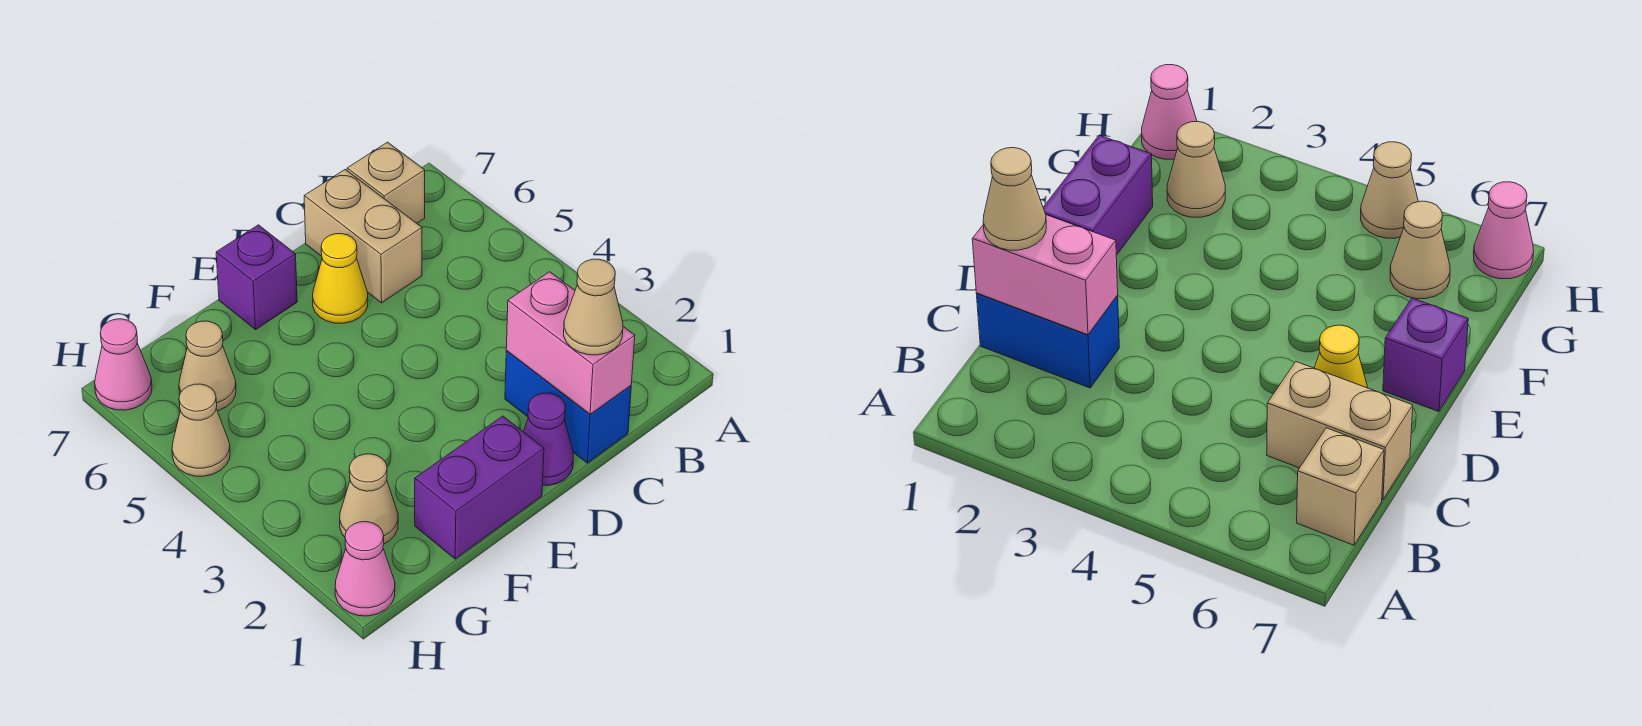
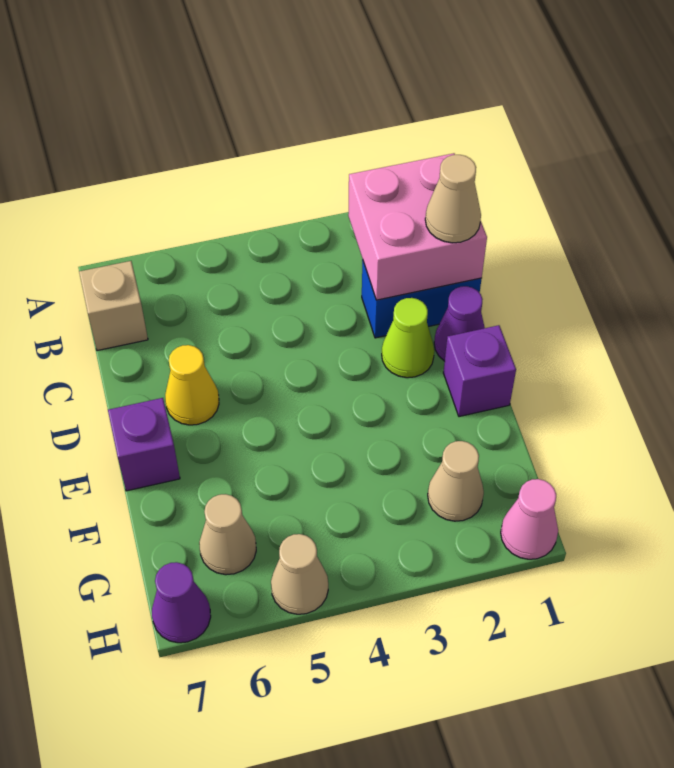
pink brick C1:C2 level 2 -> pink brick B1:C2 level 2
tan brick C6:C7 level 1 -> none
none -> lime cone D2 level 1
purple brick E1:F1 level 1 -> purple brick E1 level 1
pink cone H7 level 1 -> purple cone H7 level 1

